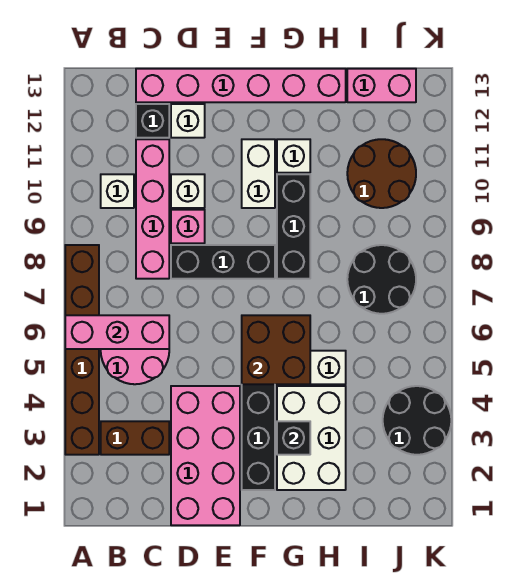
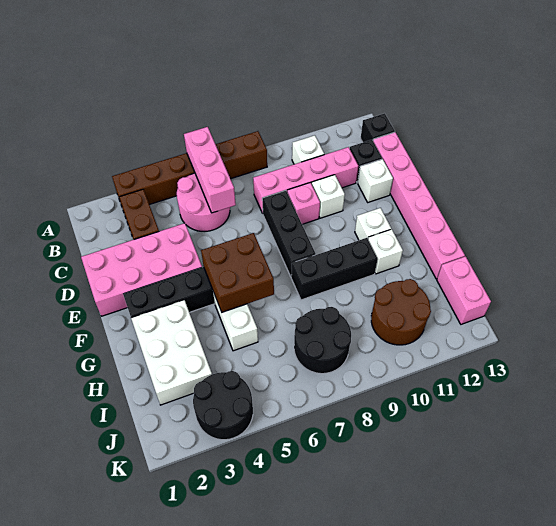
white brick F10:F11 level 1 -> white brick F11 level 1
white brick G2:H4 level 1 -> white brick G2:I3 level 1
black brick G3 level 2 -> black brick B13 level 1

